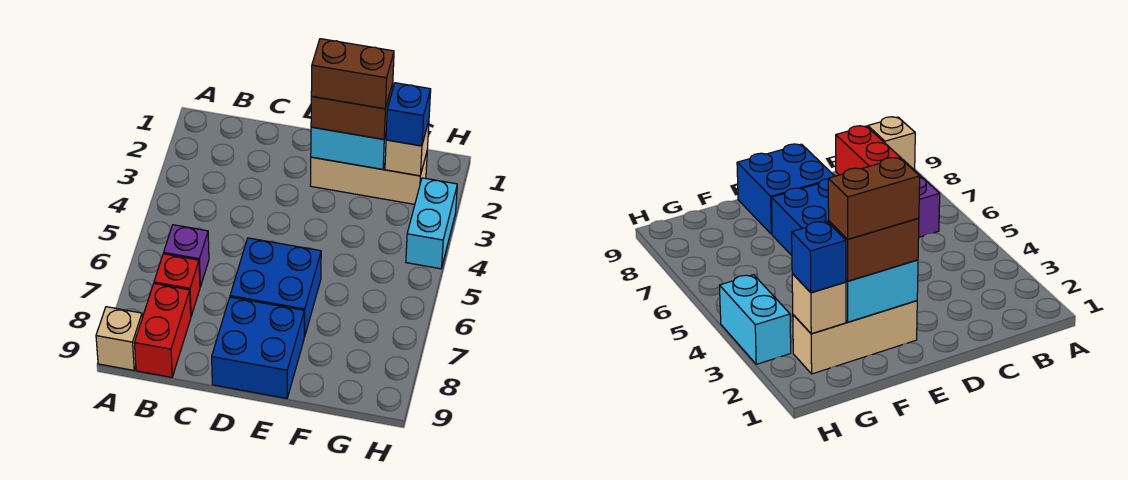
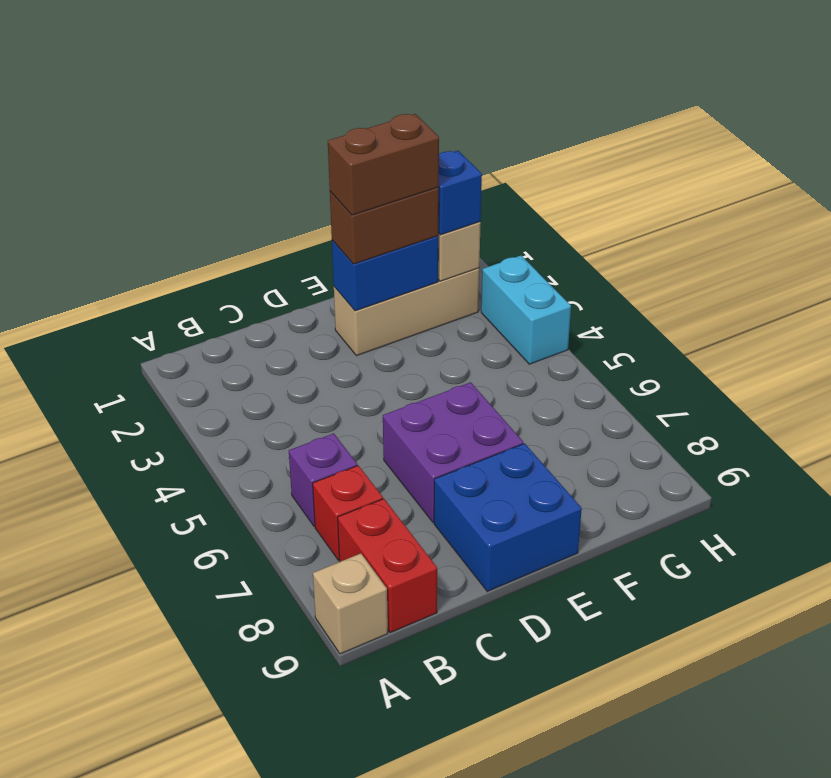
blue brick D6:E7 level 1 -> purple brick D6:E7 level 1
cyan brick E2:F2 level 2 -> blue brick E2:F2 level 2

